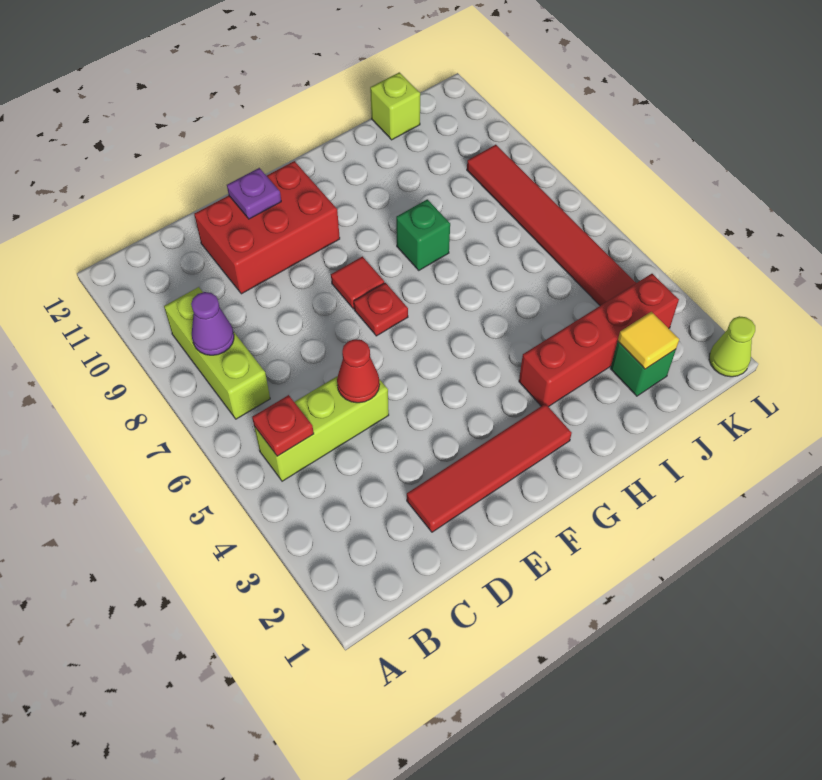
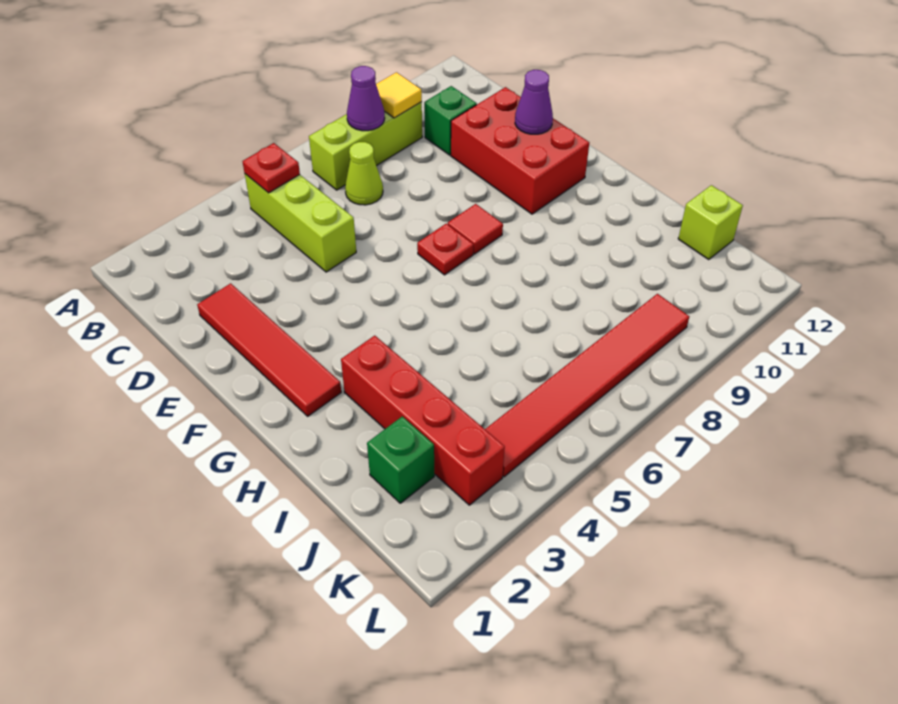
red cone D5 level 2 -> none
purple plate E11 level 2 -> purple cone E11 level 2
green brick H8 level 1 -> green brick C10 level 1
yellow tile J2 level 2 -> yellow tile B9 level 2
lime cone L1 level 1 -> lime cone C7 level 1

